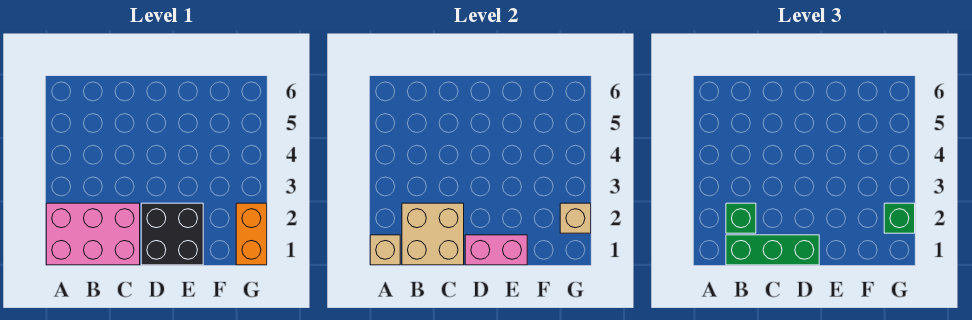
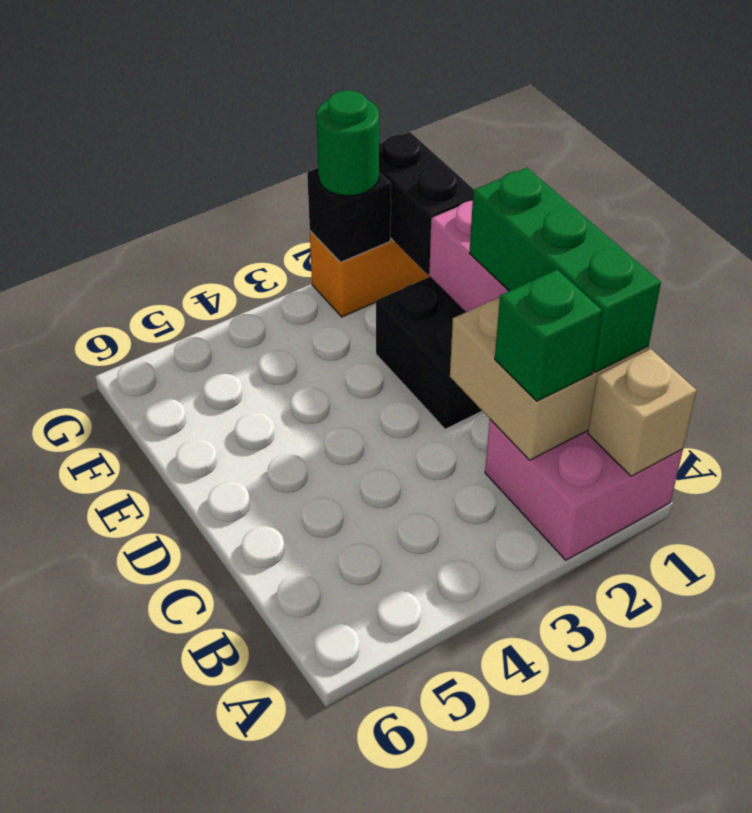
pink brick A1:C2 level 1 -> pink brick A1:B2 level 1
none -> black brick F1:G1 level 2
tan brick G2 level 2 -> black brick G2 level 2
green brick G2 level 3 -> green round brick G2 level 3

